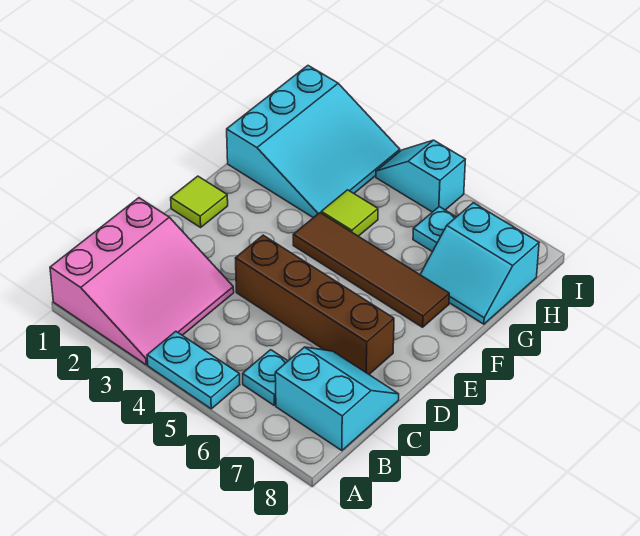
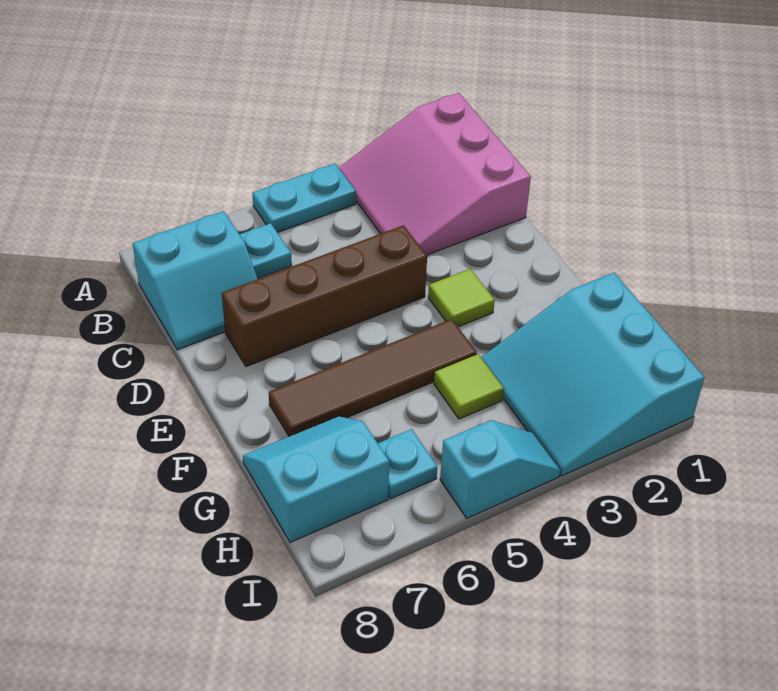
lime tile E1 level 1 -> lime tile E3 level 1

